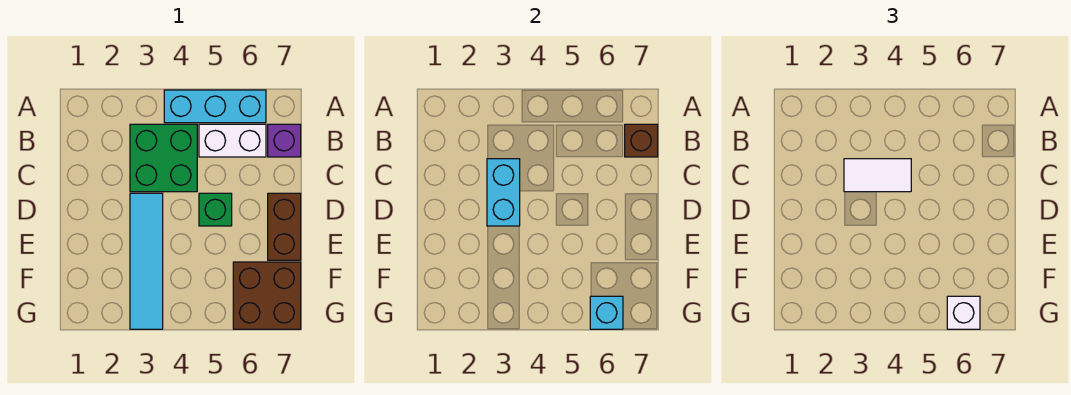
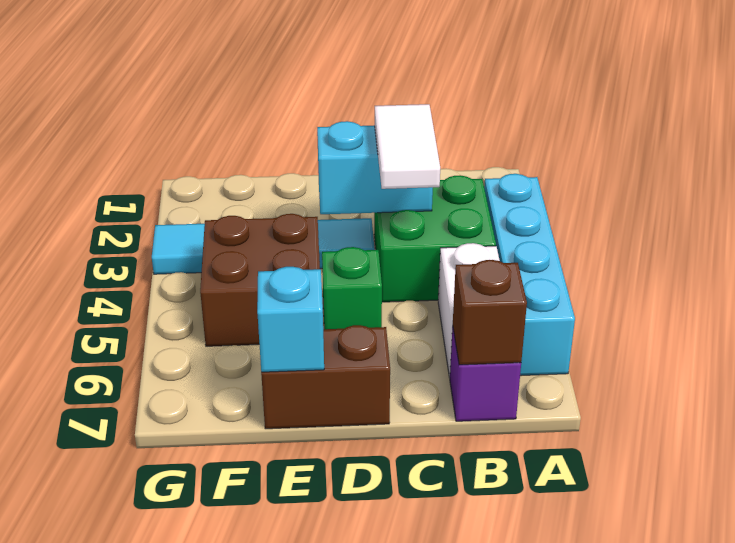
cyan brick A4:A6 level 1 -> cyan brick A3:A6 level 1
brown brick F6:G7 level 1 -> brown brick E4:F5 level 1
cyan brick G6 level 2 -> cyan brick E7 level 2
white brick G6 level 3 -> none

